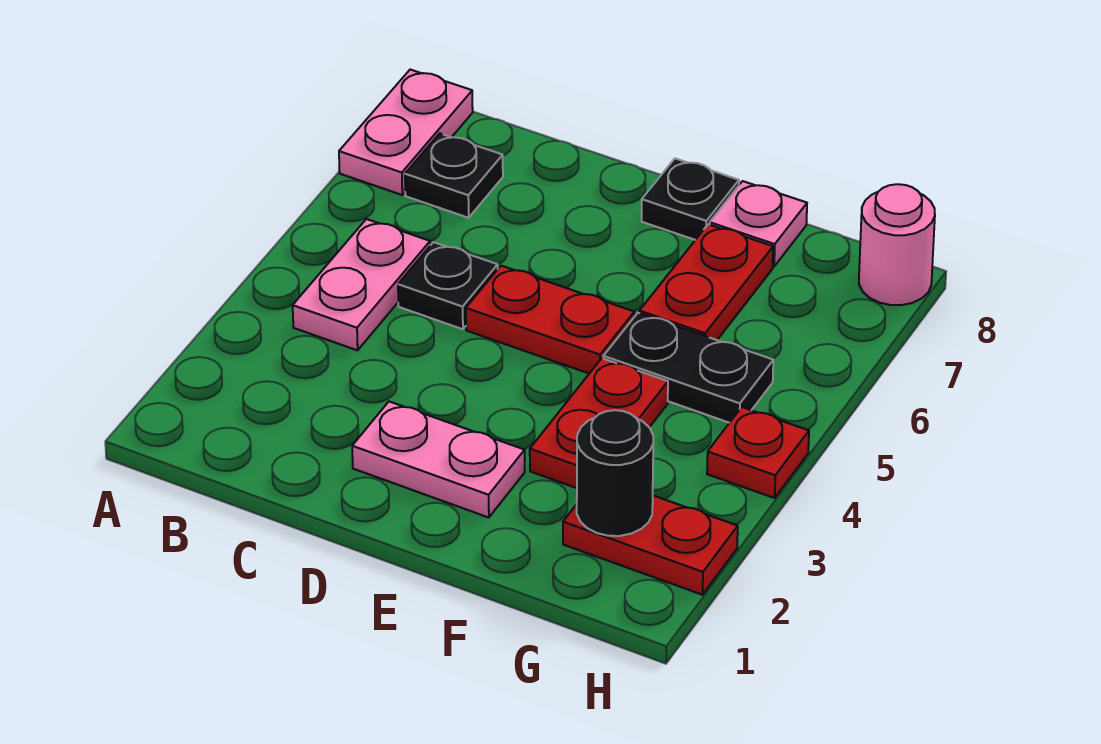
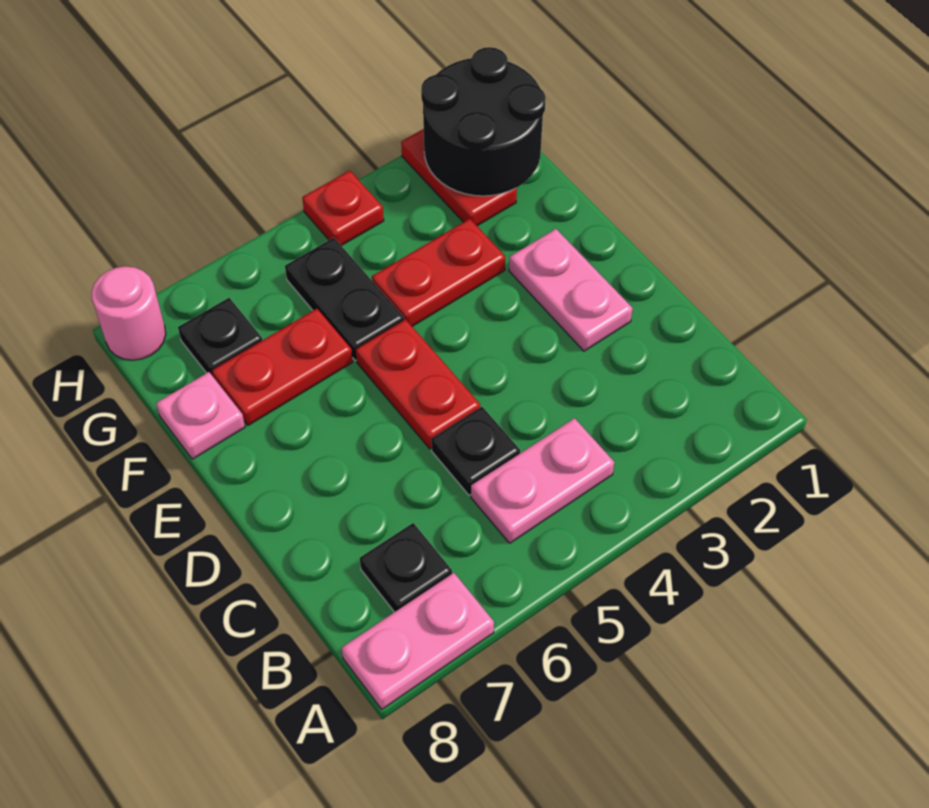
black plate E8 level 1 -> black plate G7 level 1
black round brick G2 level 2 -> black round brick G1:H2 level 2

